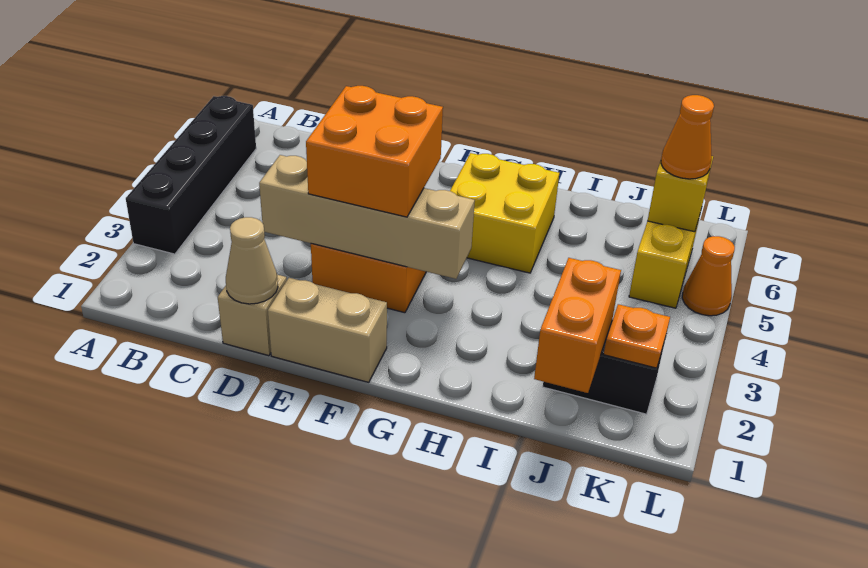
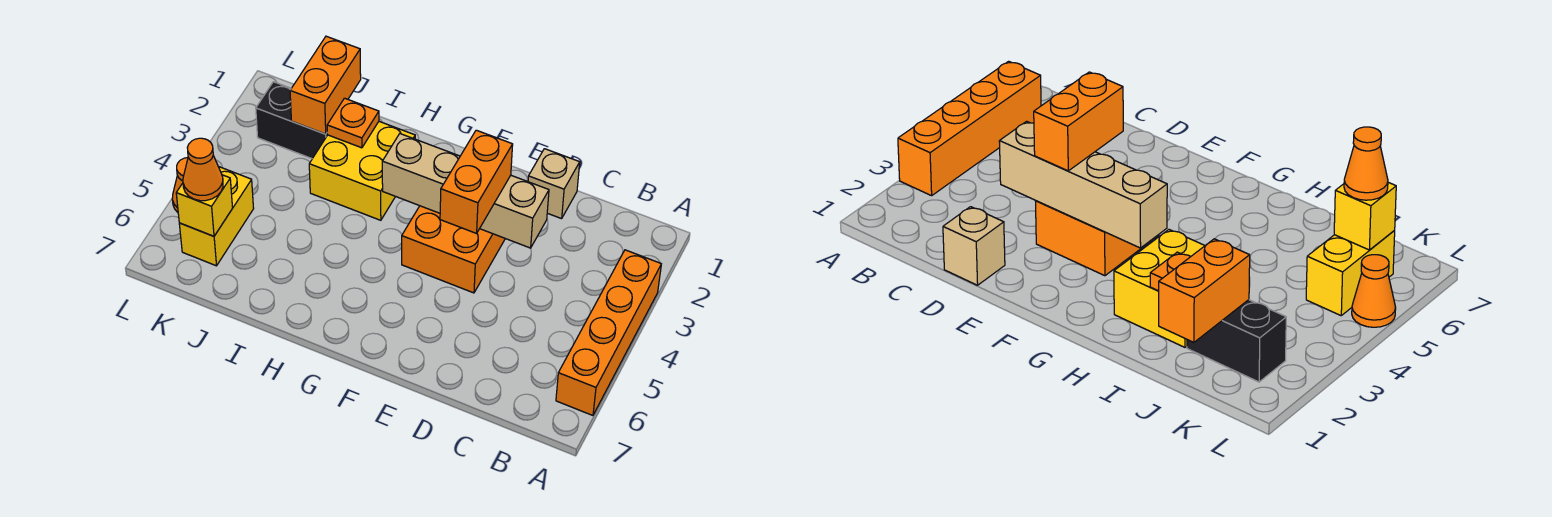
black brick A3:A6 level 1 -> orange brick A3:A6 level 1
tan cone D1 level 2 -> none
tan brick E1:F1 level 1 -> none
orange brick E3:F4 level 3 -> orange brick E3:E4 level 3
yellow brick G5:H6 level 1 -> yellow brick H2:I3 level 1
orange plate K2 level 2 -> orange plate I2 level 2

